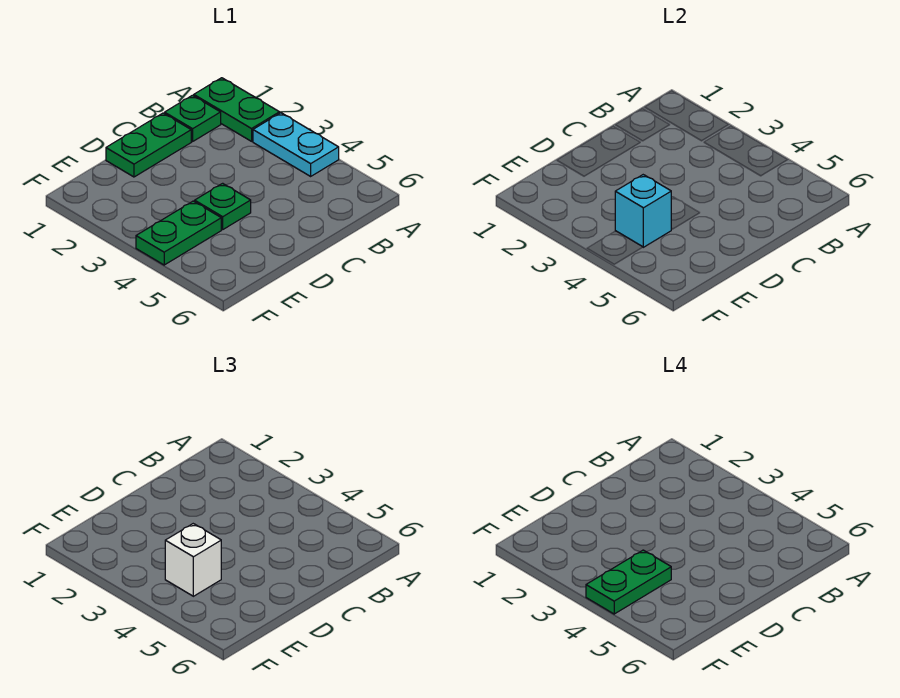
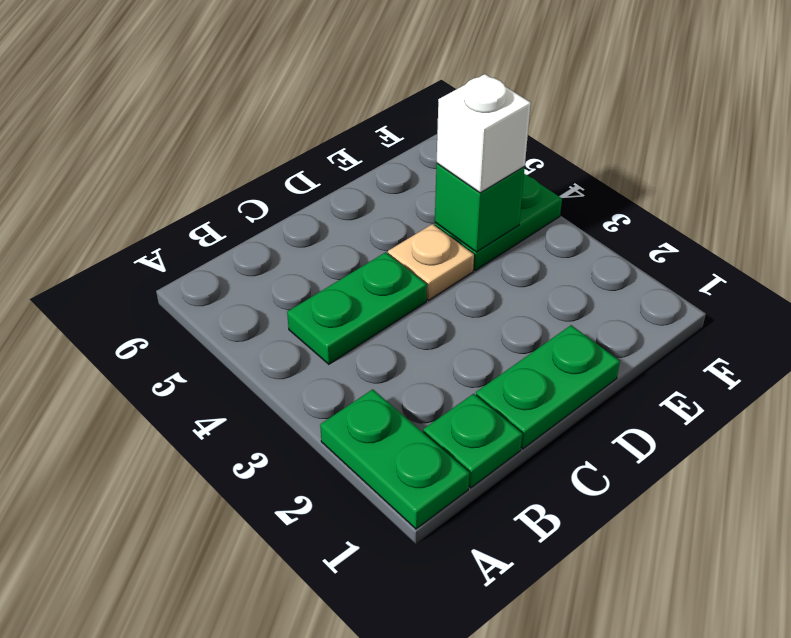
cyan plate A3:A4 level 1 -> none
green plate D4 level 1 -> tan plate D4 level 1
cyan brick E4 level 2 -> green brick E4 level 2
green plate E4:F4 level 4 -> green plate B4:C4 level 1

